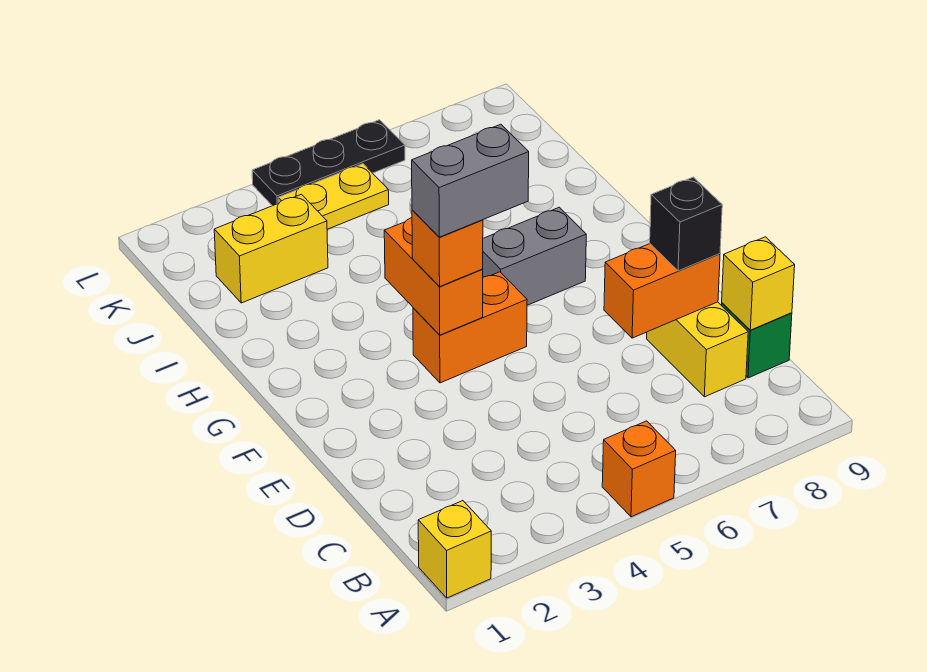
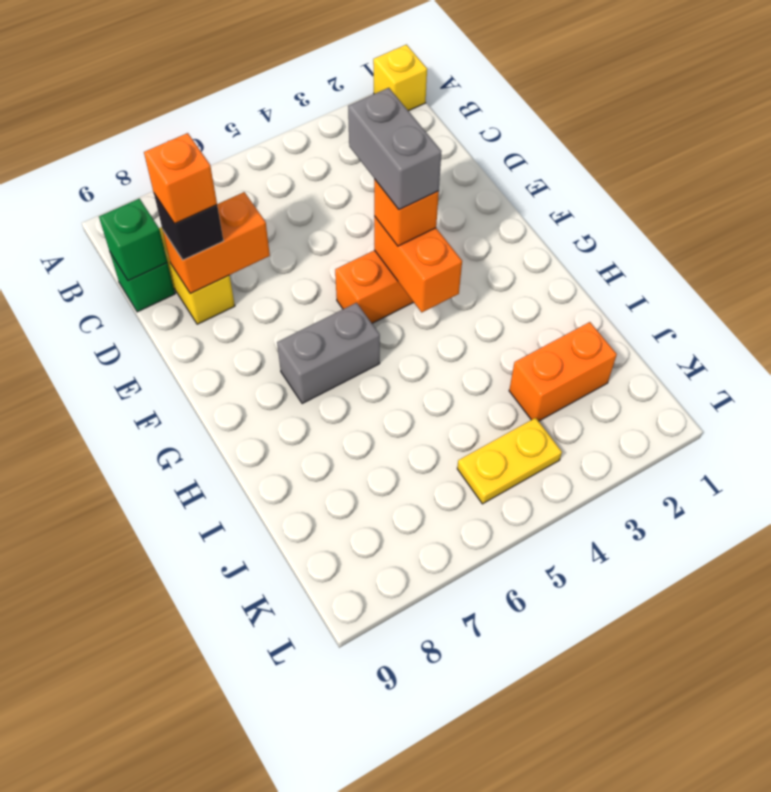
orange brick A5 level 1 -> orange brick D8 level 4
yellow brick C9 level 2 -> green brick C9 level 2
grey brick F4:F5 level 4 -> grey brick E4:F4 level 4
yellow brick J2:J3 level 1 -> orange brick J2:J3 level 1
black plate L4:L6 level 1 -> none

